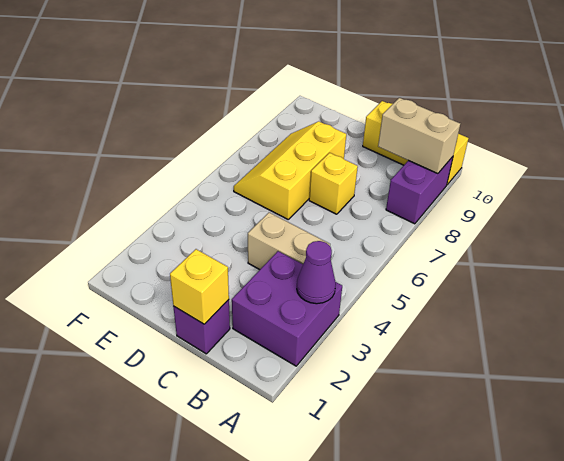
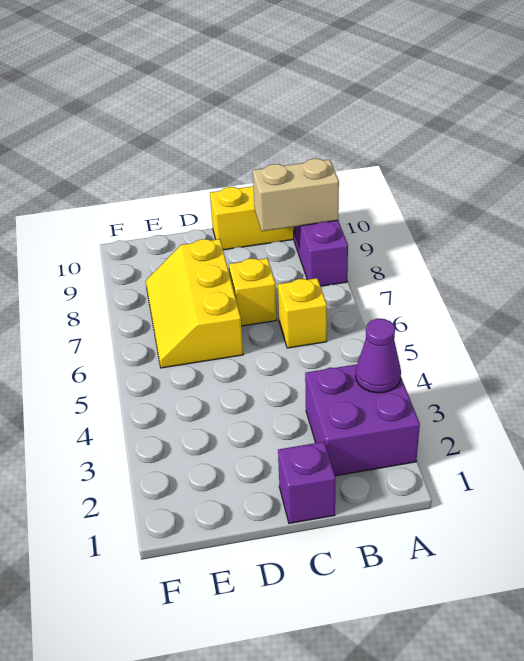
tan brick B4:C4 level 1 -> none
yellow brick C1 level 2 -> yellow brick B6 level 1

